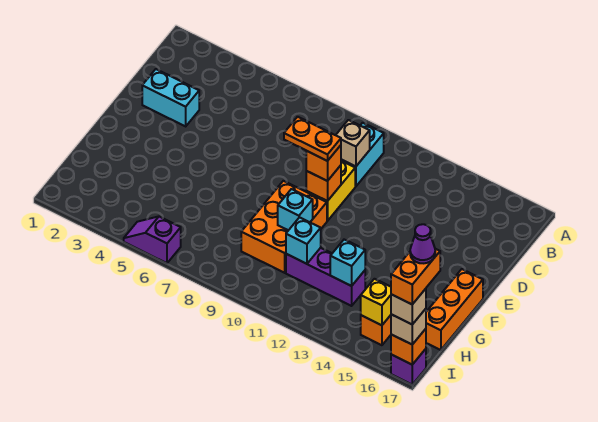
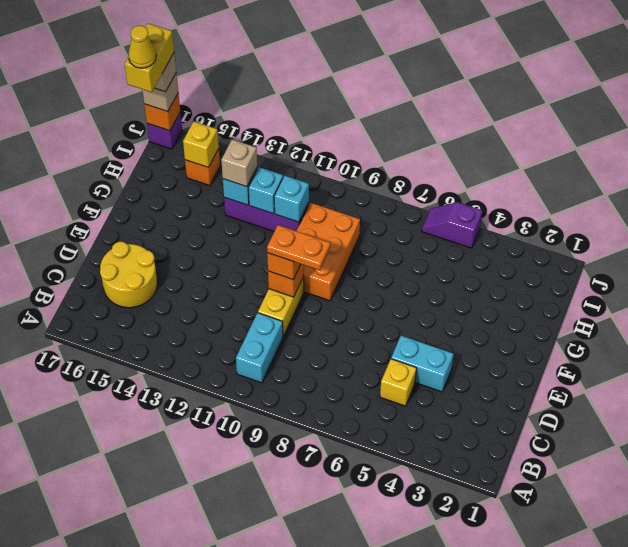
none -> yellow brick C5 level 1
tan brick C10 level 2 -> tan brick H13 level 3
none -> yellow round brick C15:D16 level 1
cyan brick D2:D3 level 1 -> cyan brick D4:D5 level 1
orange brick F17:H17 level 1 -> none
cyan brick G10 level 2 -> cyan brick H12 level 2
orange brick I17:J17 level 5 -> yellow brick I17:J17 level 5
purple cone I17 level 6 -> yellow cone I17 level 6
purple slope J5:J6 level 1 top 6 -> purple slope J5:J6 level 1 top 5

